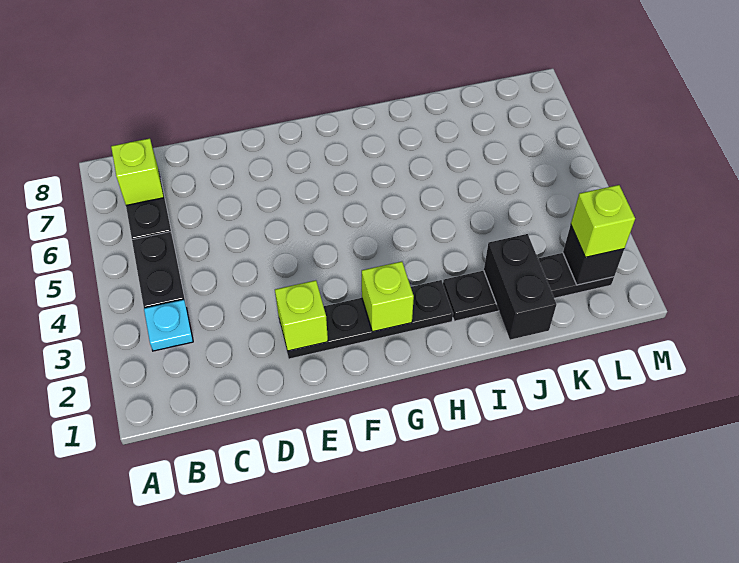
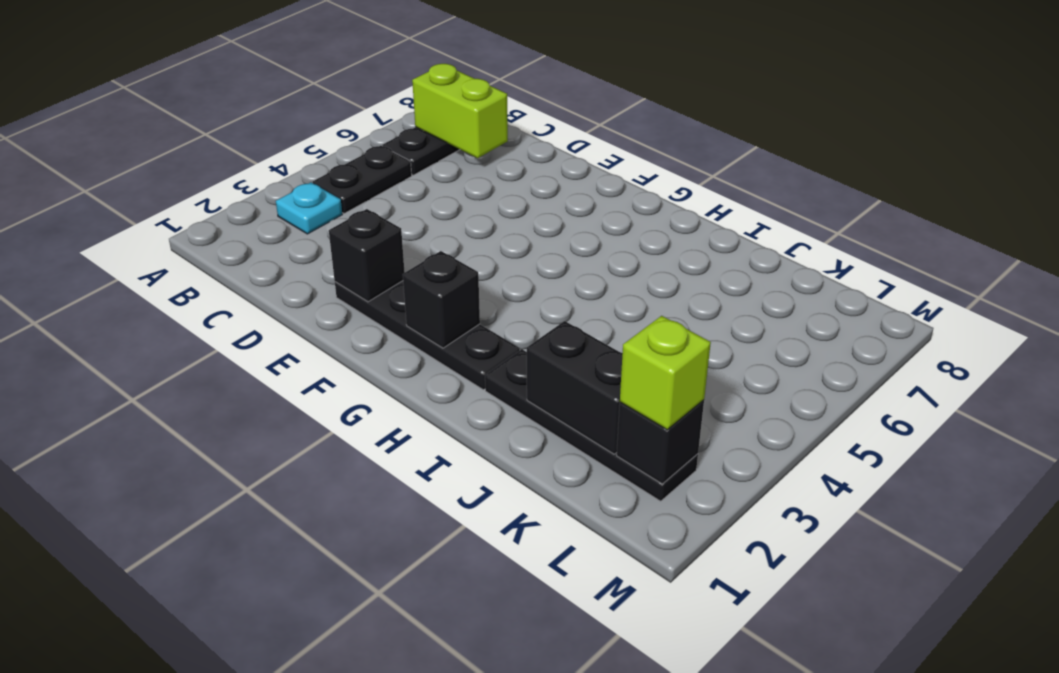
lime brick B7 level 2 -> lime brick B7:C7 level 2
lime brick E2 level 2 -> black brick E2 level 2
lime brick G2 level 2 -> black brick G2 level 2
black brick J1:J2 level 2 -> black brick J2:K2 level 2

